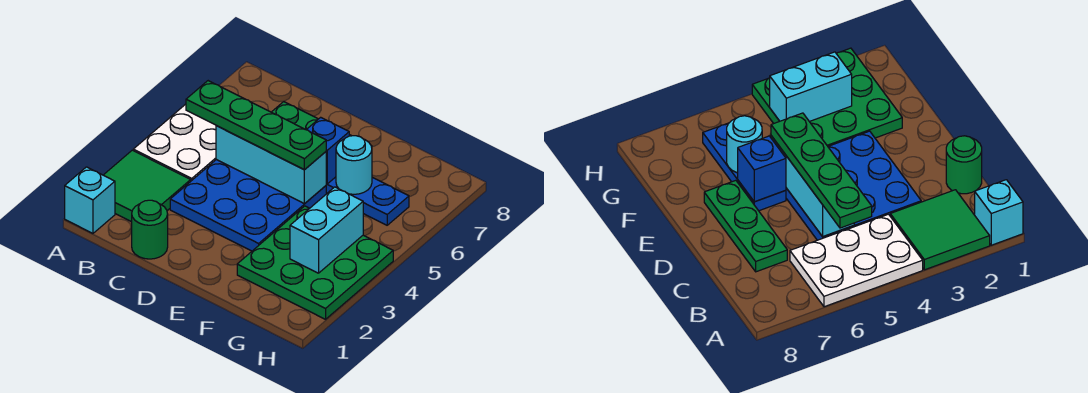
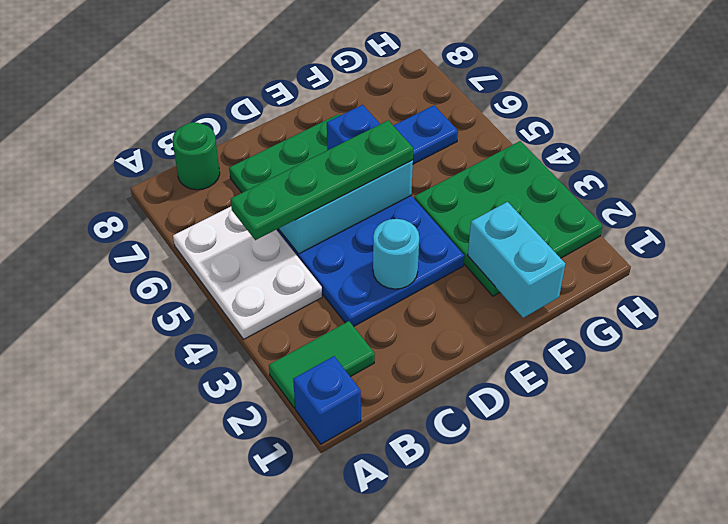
cyan brick A1 level 1 -> blue brick A1 level 1
green tile A2:B3 level 1 -> green tile A2:B2 level 1
green round brick C1 level 1 -> green round brick B8 level 1
cyan round brick F6 level 2 -> cyan round brick D3 level 2
cyan brick G3:G4 level 2 -> cyan brick F1:F2 level 2

